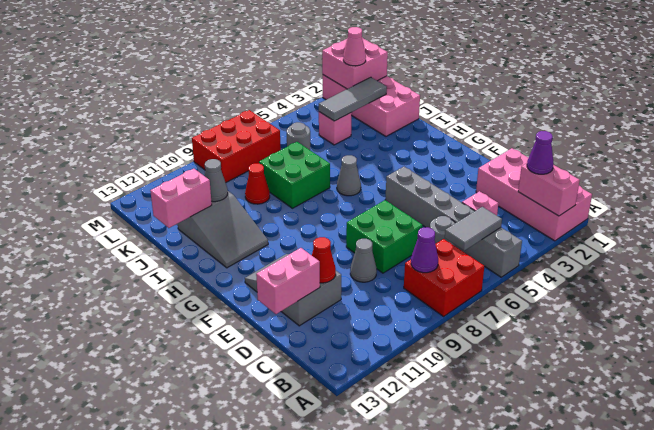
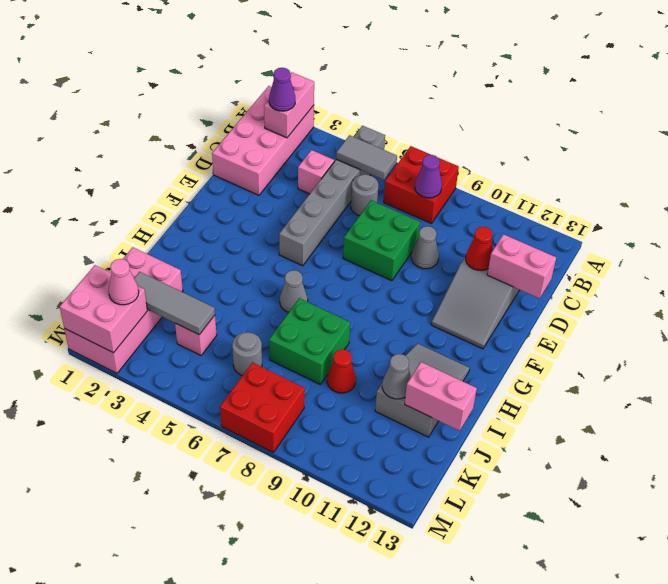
red brick L7:M9 level 1 -> red brick L7:M8 level 1

